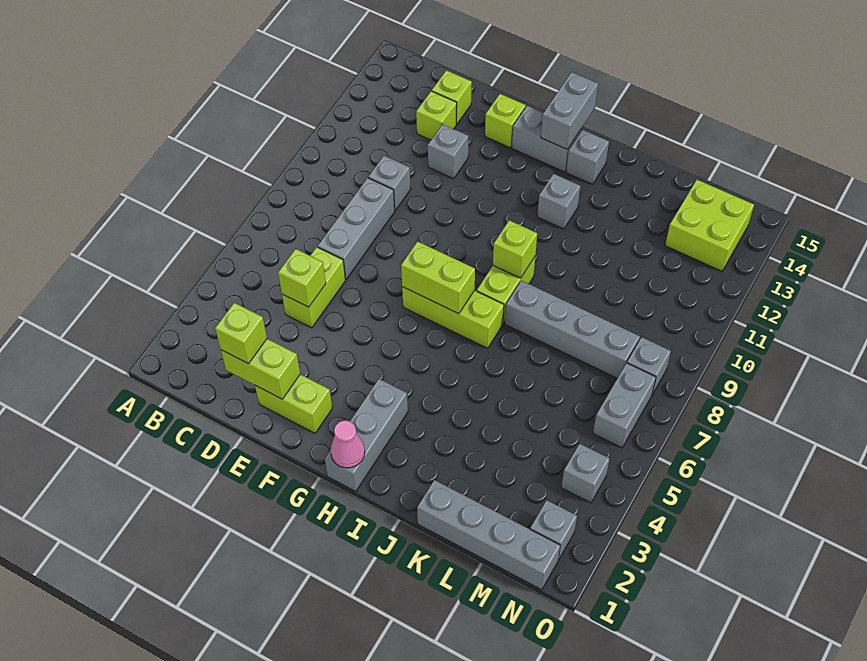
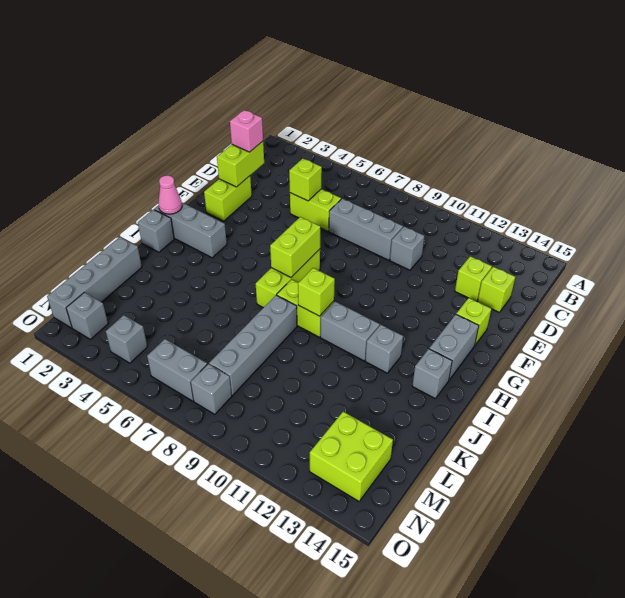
lime brick D2 level 3 -> pink brick D2 level 3
grey brick E12 level 1 -> grey brick I1 level 1
grey brick H14:H15 level 2 -> grey brick I10:I11 level 1

